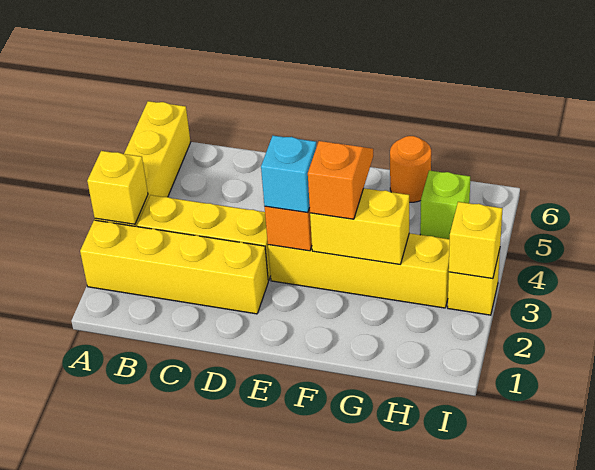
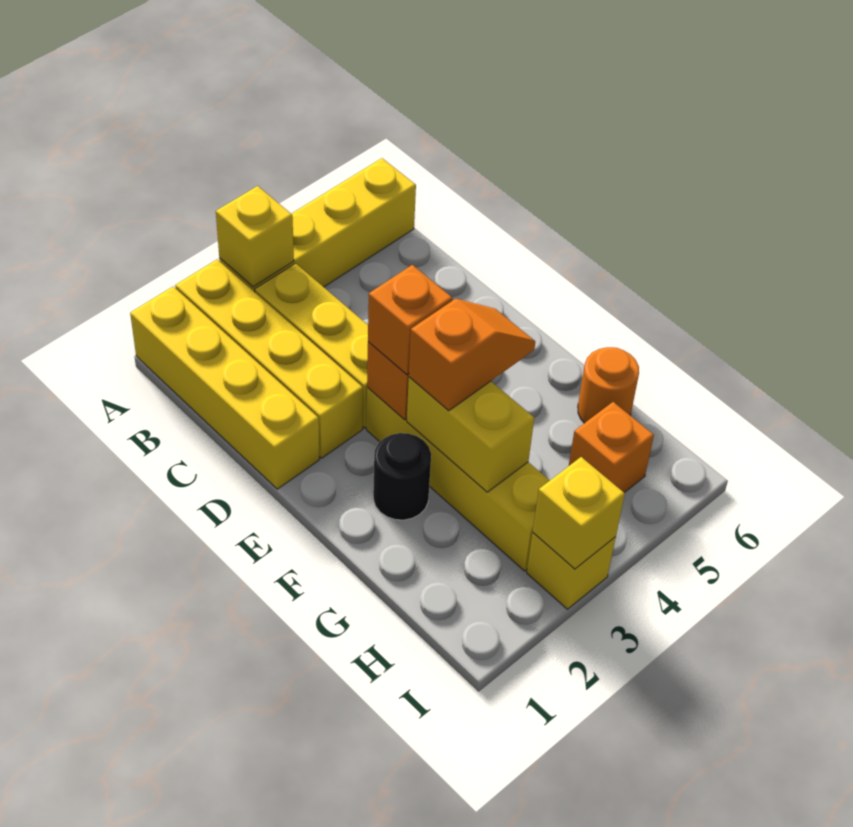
none -> yellow brick A1:D1 level 1
cyan brick E3 level 3 -> orange brick E3 level 3
none -> black round brick F2 level 1
lime brick H5 level 1 -> orange brick H5 level 1

